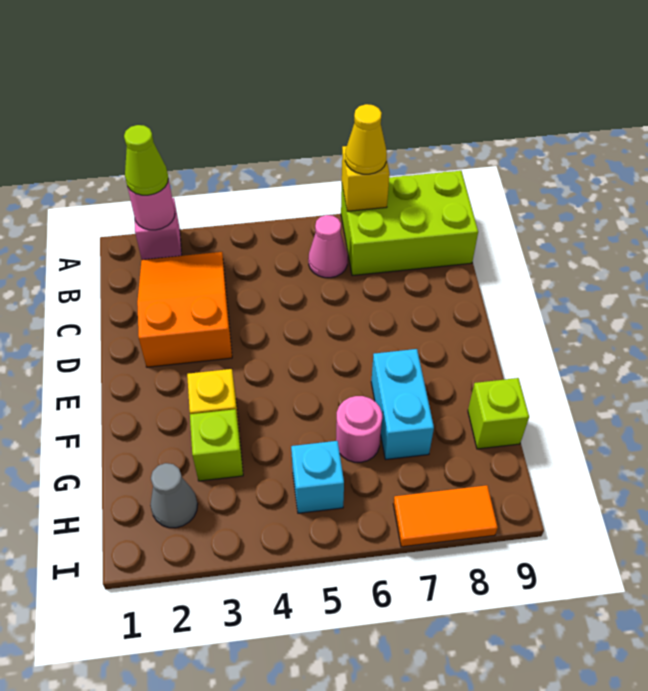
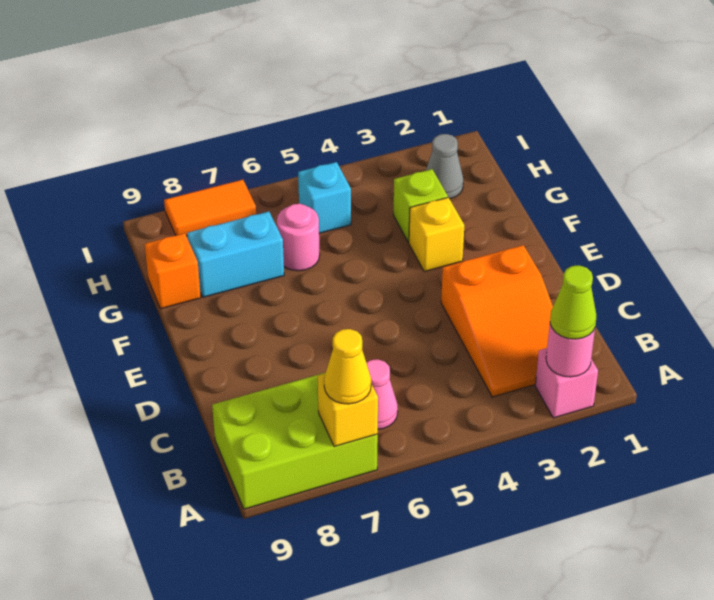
cyan brick F7:G7 level 1 -> cyan brick G7:G8 level 1
lime brick G9 level 1 -> orange brick G9 level 1

